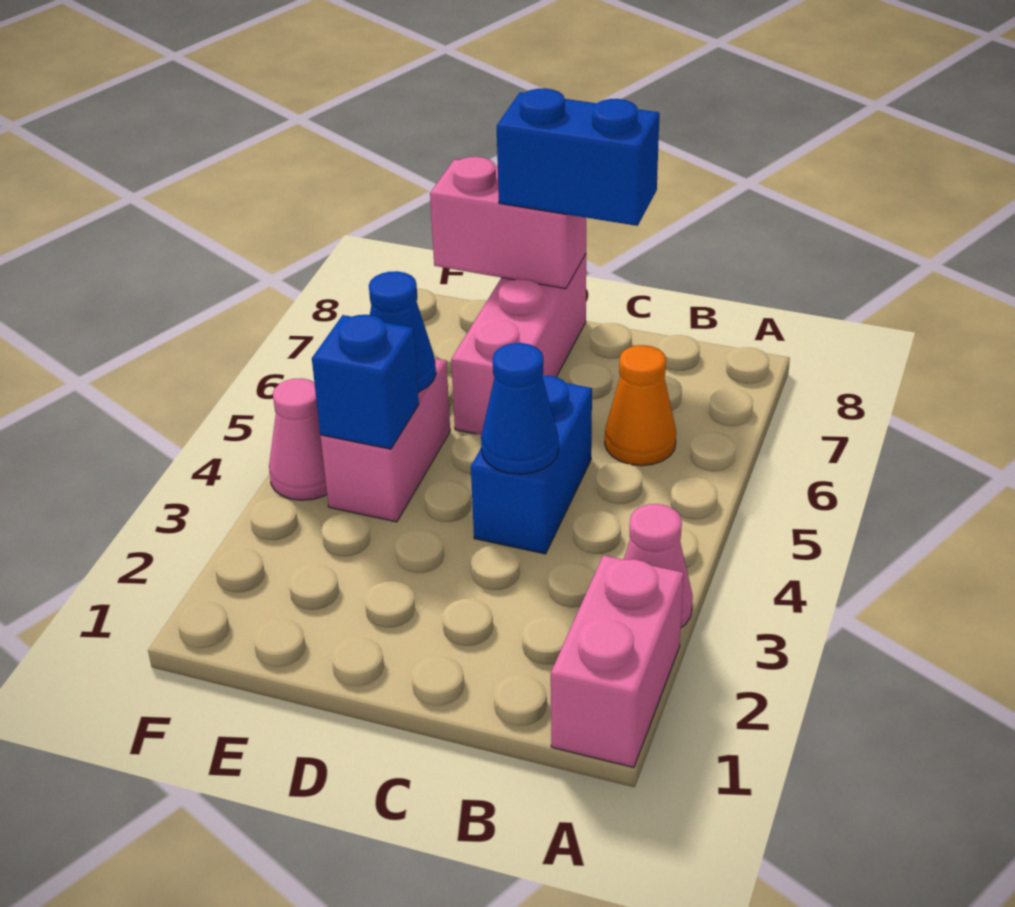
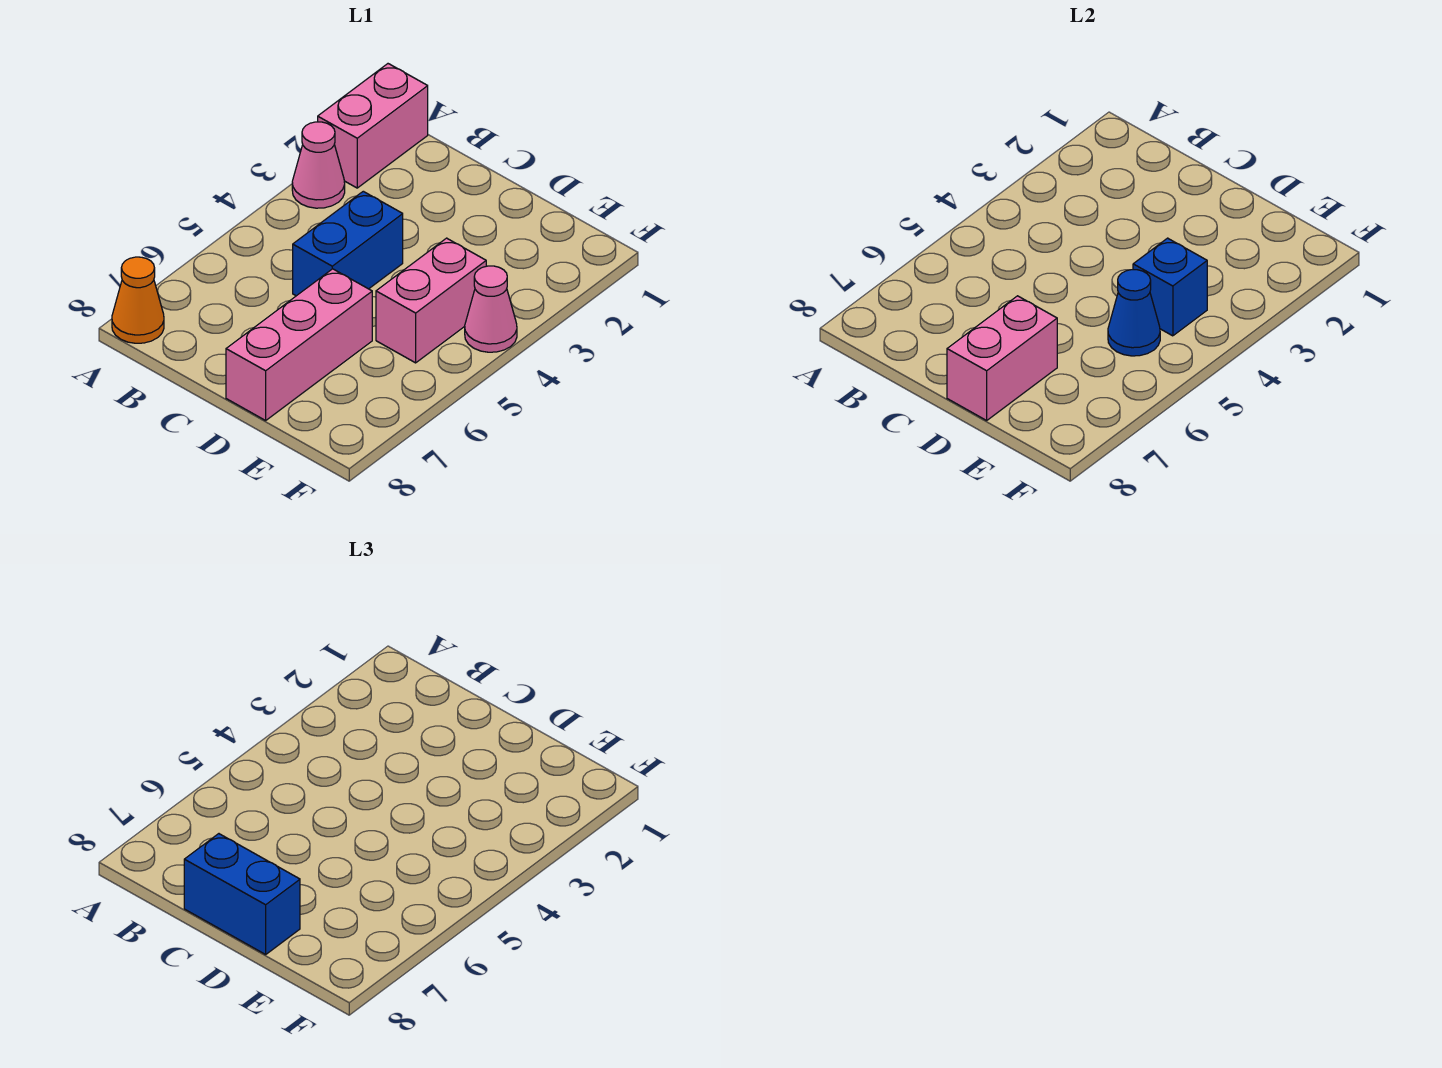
orange cone B6 level 1 -> orange cone A8 level 1
blue cone C4 level 2 -> none
pink brick D8:E8 level 2 -> pink brick D7:D8 level 2

